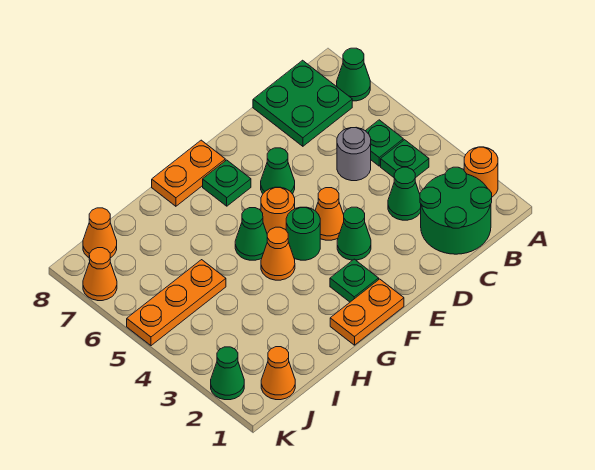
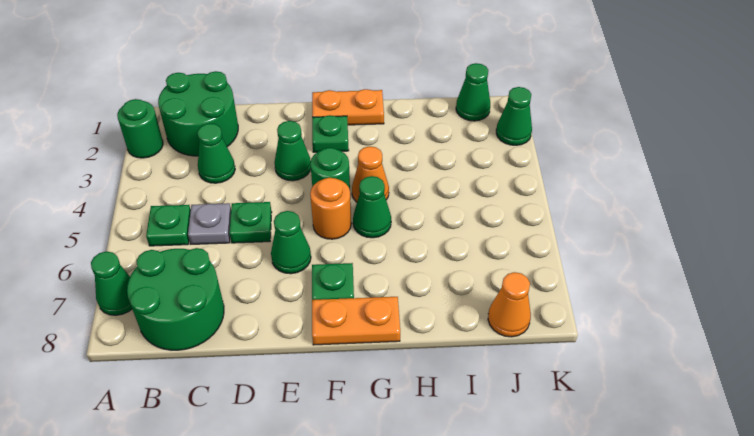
orange round brick A2 level 1 -> green round brick A2 level 1
green plate B4 level 1 -> green plate D5 level 1
green plate B7:C8 level 1 -> green round brick B7:C8 level 1
grey round brick C5 level 1 -> grey plate C5 level 1
orange cone E4 level 1 -> none
orange plate I5:K5 level 1 -> none
orange cone J1 level 1 -> green cone J1 level 1
orange cone K7 level 1 -> none

